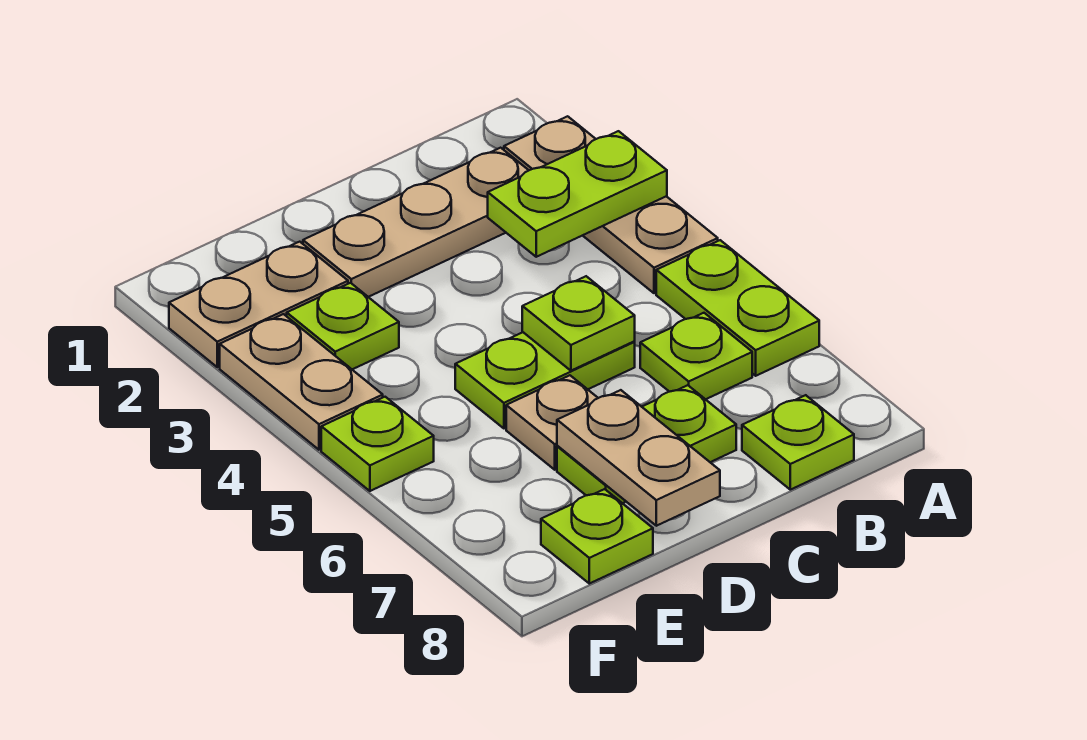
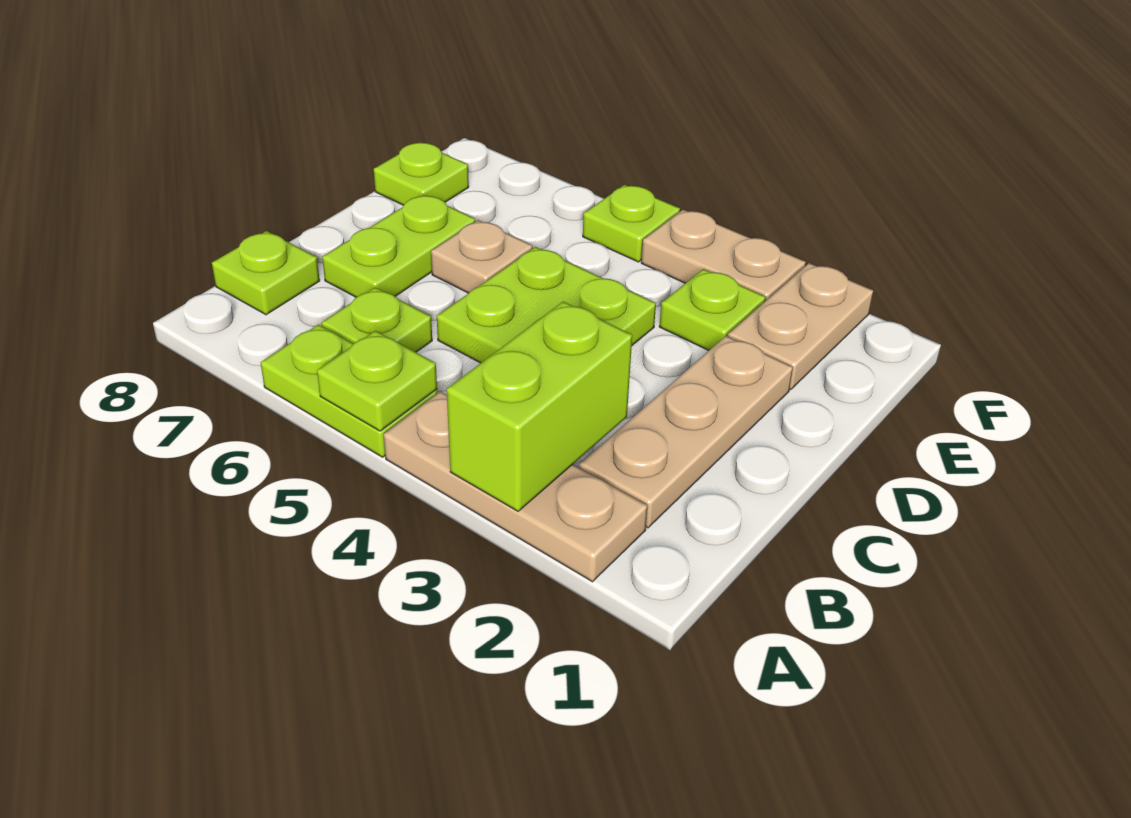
lime plate A3:B3 level 2 -> lime brick A3:B3 level 2
lime plate C5:D5 level 1 -> lime plate C4:D5 level 1
lime plate C5 level 2 -> lime plate A5 level 2
tan plate D7:D8 level 2 -> none

